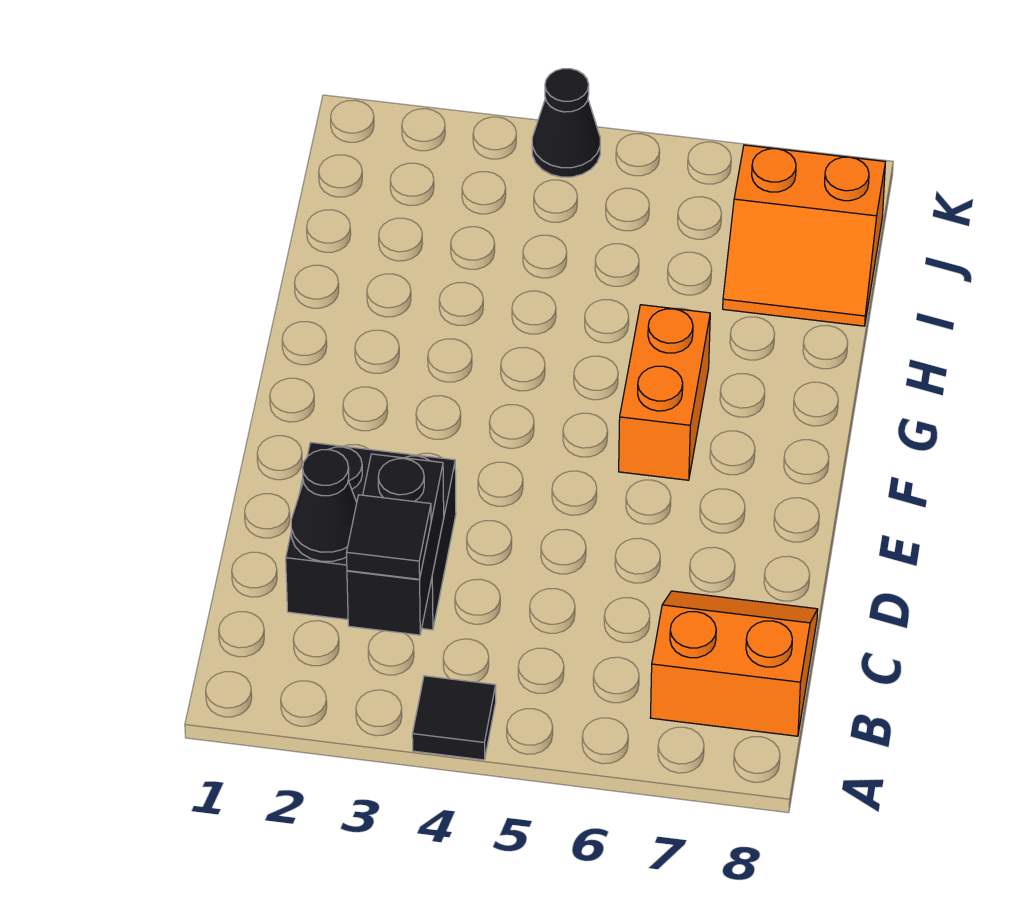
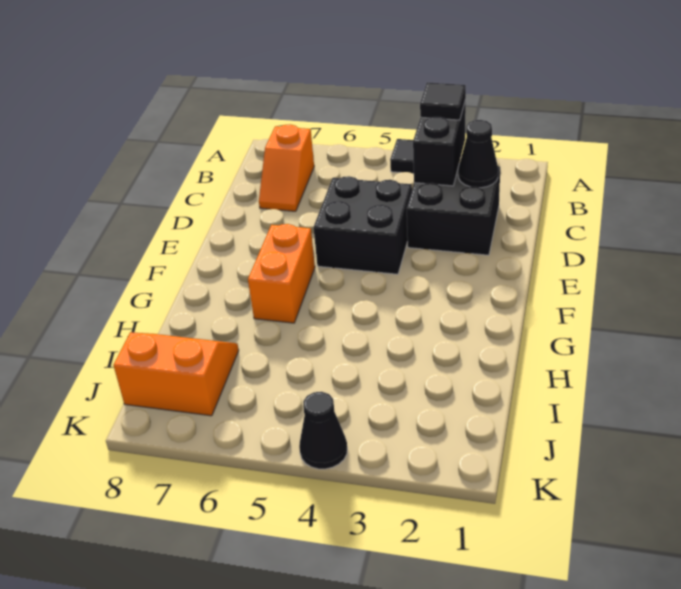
orange slope B7:C8 level 1 top B -> orange slope B7:C7 level 1 top B
none -> black brick D4:E5 level 1

